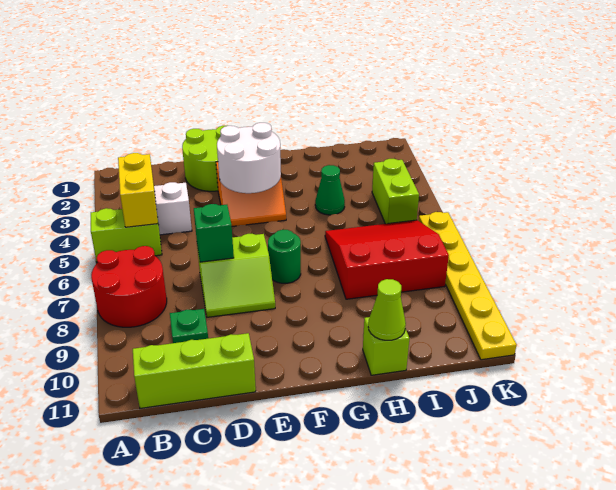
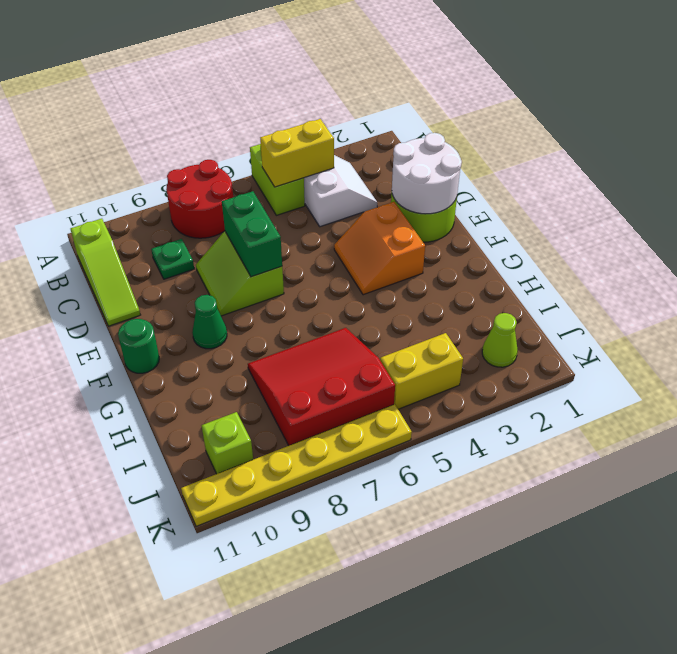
lime brick B11:D11 level 1 -> lime slope B11:D11 level 1 top B
green brick D7 level 2 -> green brick D7:E7 level 2
white round brick E3:F4 level 2 -> white round brick D1:E2 level 2
green round brick F7 level 1 -> green round brick F11 level 1
green cone H4 level 1 -> green cone F9 level 1
red slope H6:J8 level 1 top 8 -> red slope H6:J8 level 1 top J
lime brick H11 level 1 -> lime brick J10 level 1
lime cone H11 level 2 -> lime cone J2 level 1
lime brick J4:J5 level 1 -> yellow brick J4:J5 level 1

